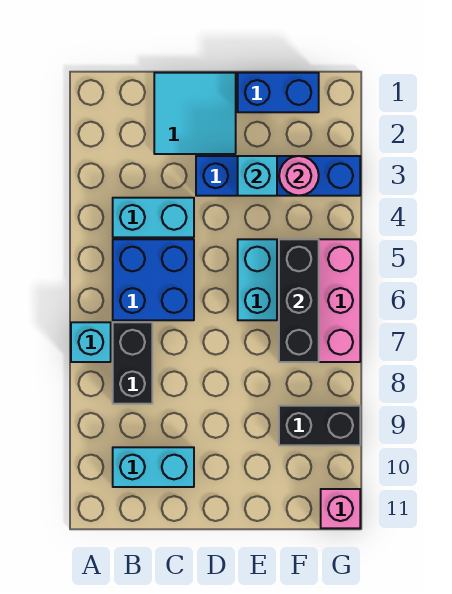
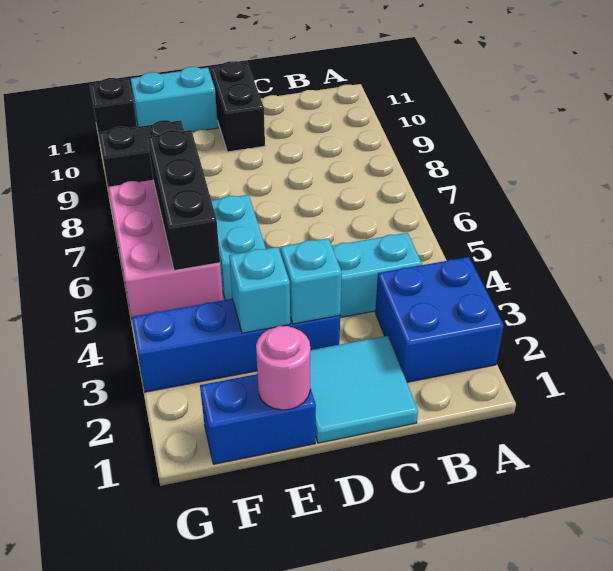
cyan brick A7 level 1 -> cyan brick D3 level 2
blue brick B5:C6 level 1 -> blue brick A2:B3 level 1
black brick B7:B8 level 1 -> black brick D10:D11 level 1
cyan brick B10:C10 level 1 -> cyan brick E11:F11 level 1
pink round brick F3 level 2 -> pink round brick E1 level 2
pink brick G11 level 1 -> black brick G11 level 1

